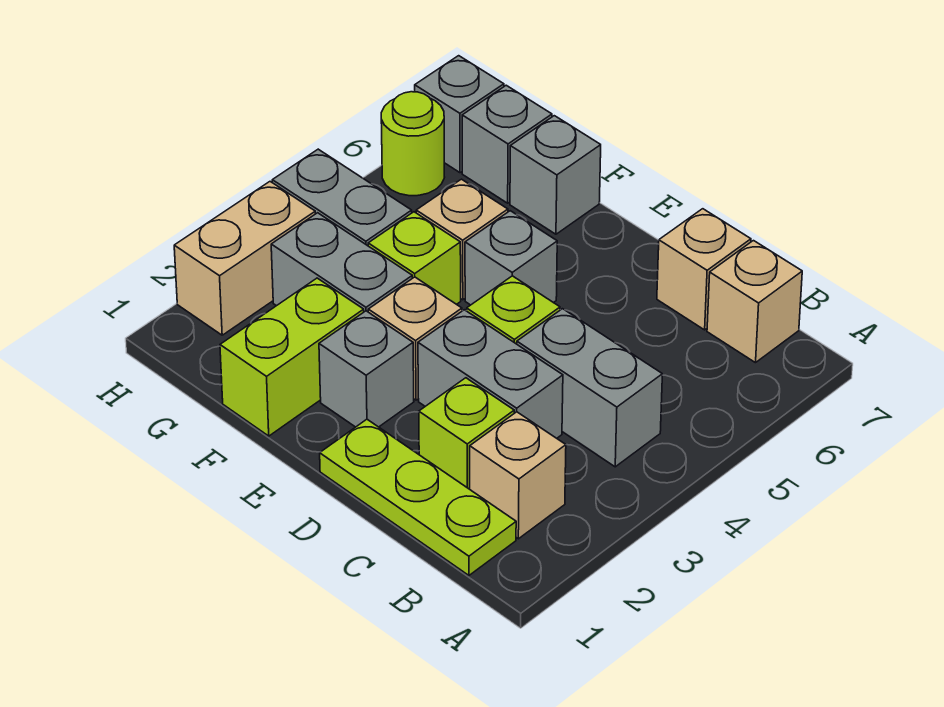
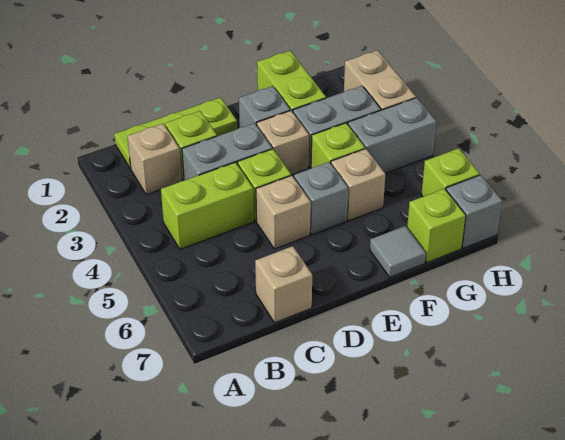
grey brick B4:C4 level 1 -> lime brick B4:C4 level 1
tan brick B7 level 1 -> tan brick D5 level 1
grey brick F7 level 1 -> grey tile F7 level 1
grey brick G7 level 1 -> lime brick G7 level 1
lime round brick H6 level 1 -> lime brick H6 level 1

